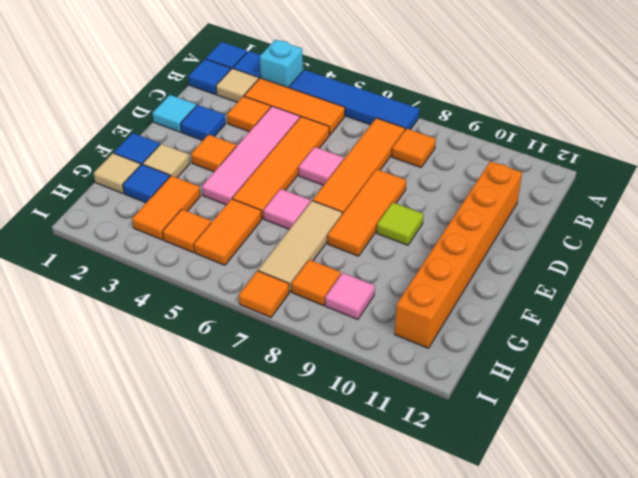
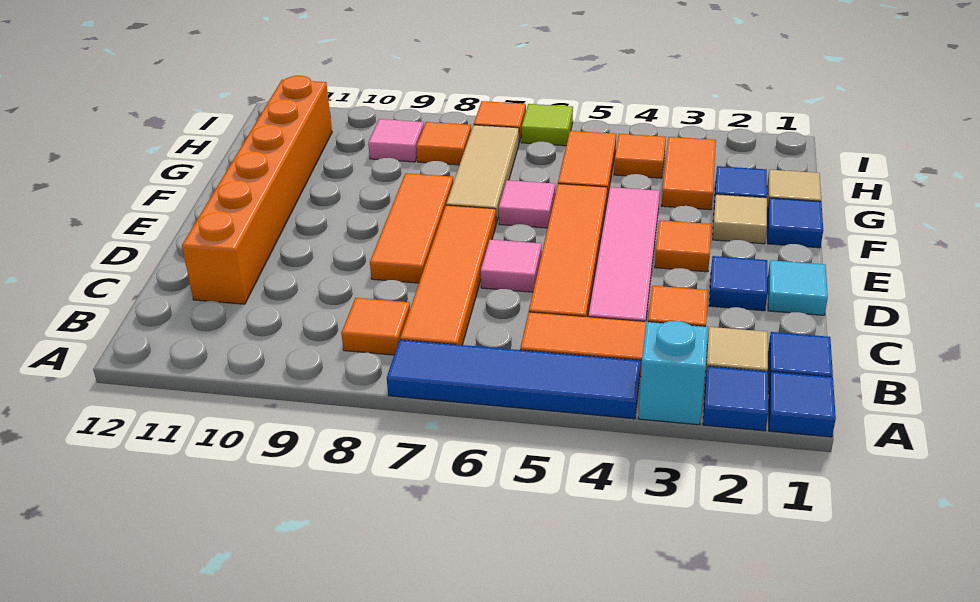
lime tile E9 level 1 -> lime tile I6 level 1

